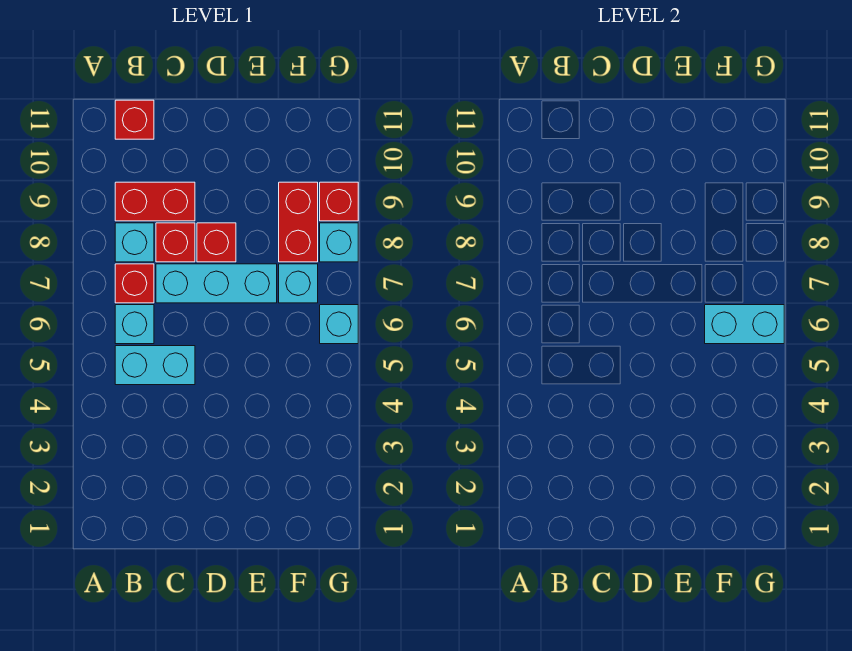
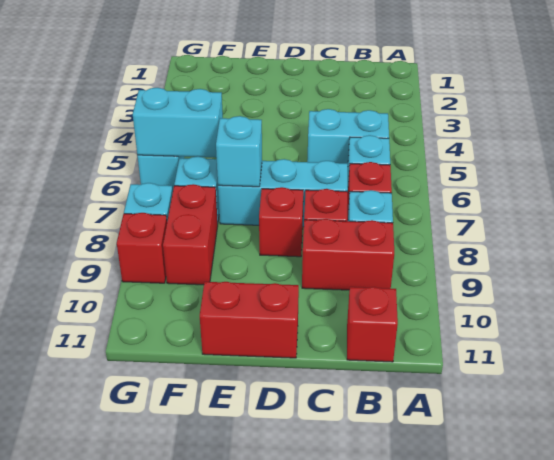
none -> red brick D11:E11 level 1
none -> cyan brick E7 level 2

